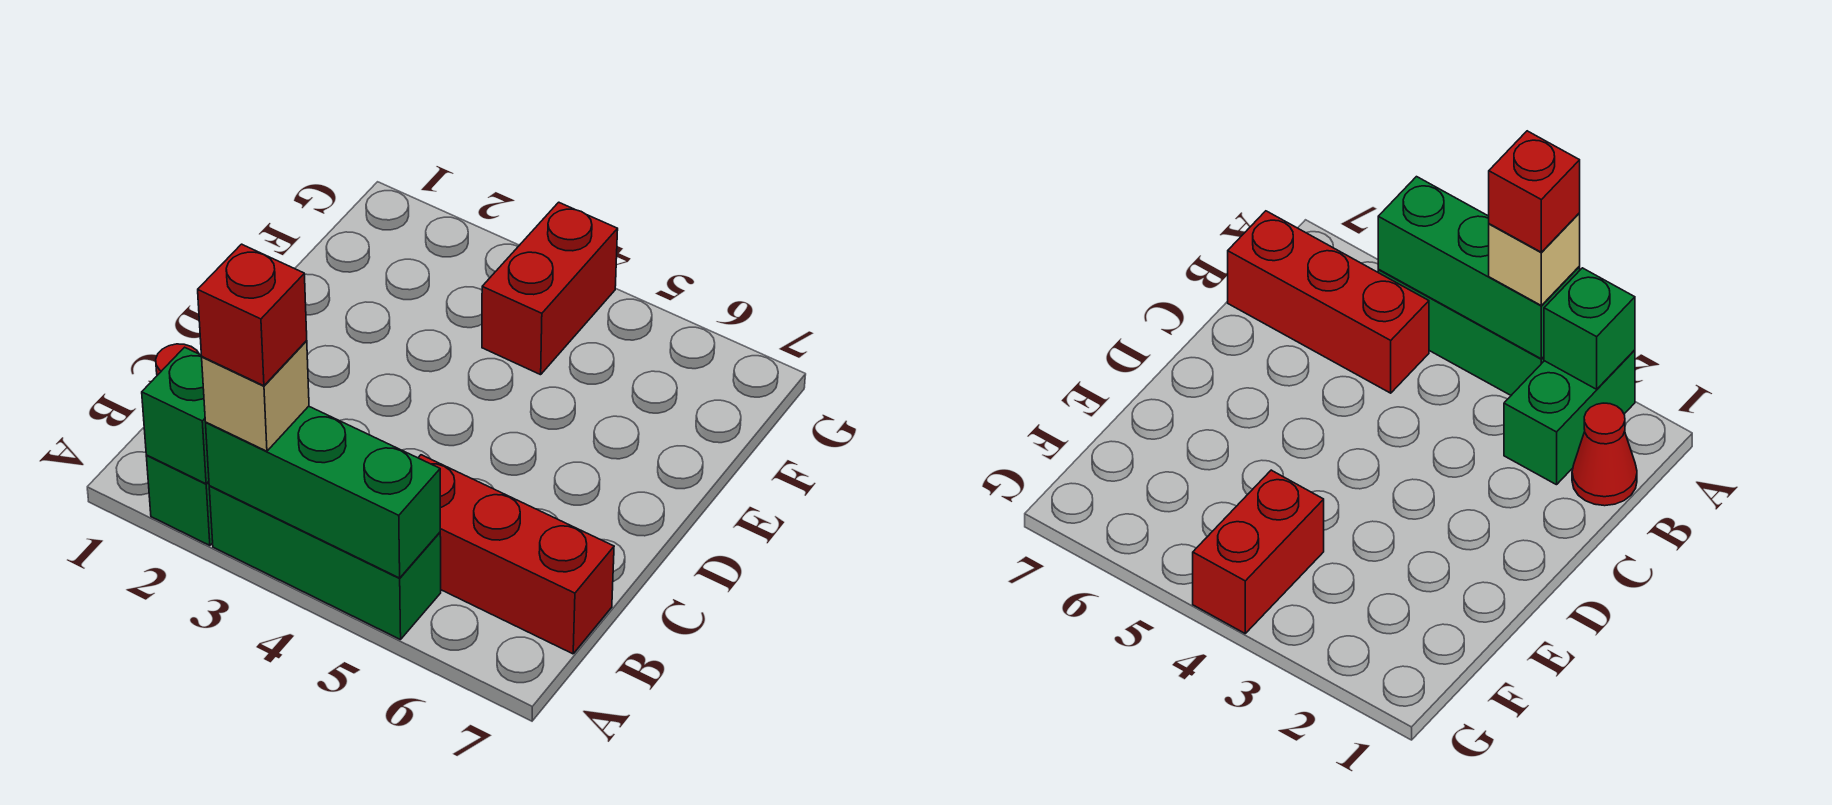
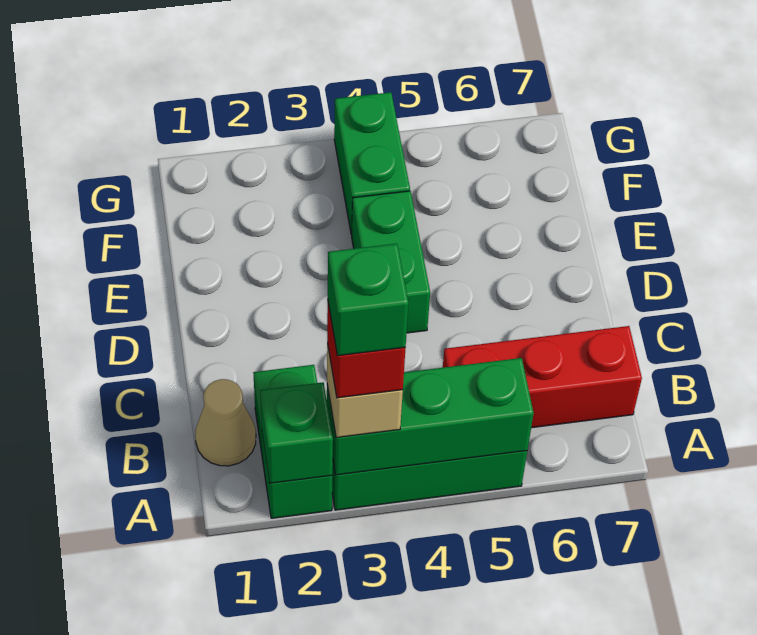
none -> green brick A3 level 5
red cone B1 level 1 -> tan cone B1 level 1
none -> green brick D4:E4 level 1
red brick F4:G4 level 1 -> green brick F4:G4 level 1

